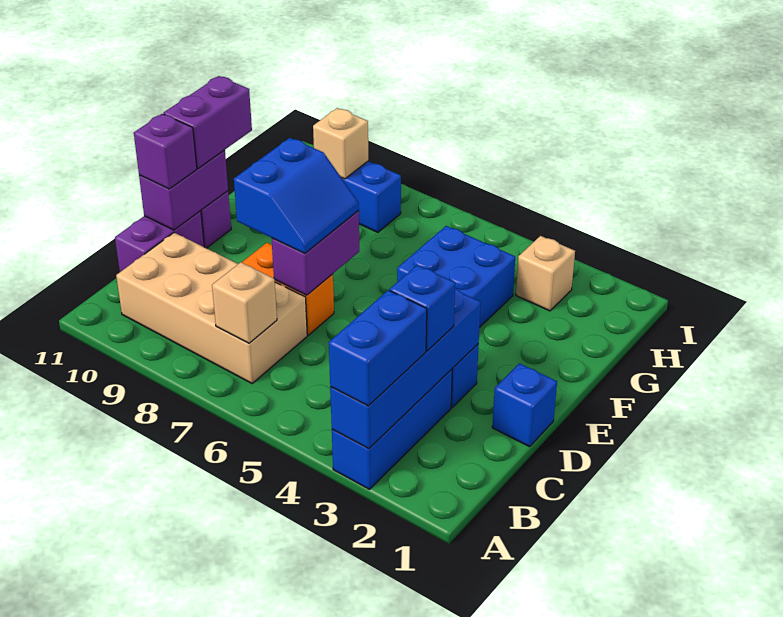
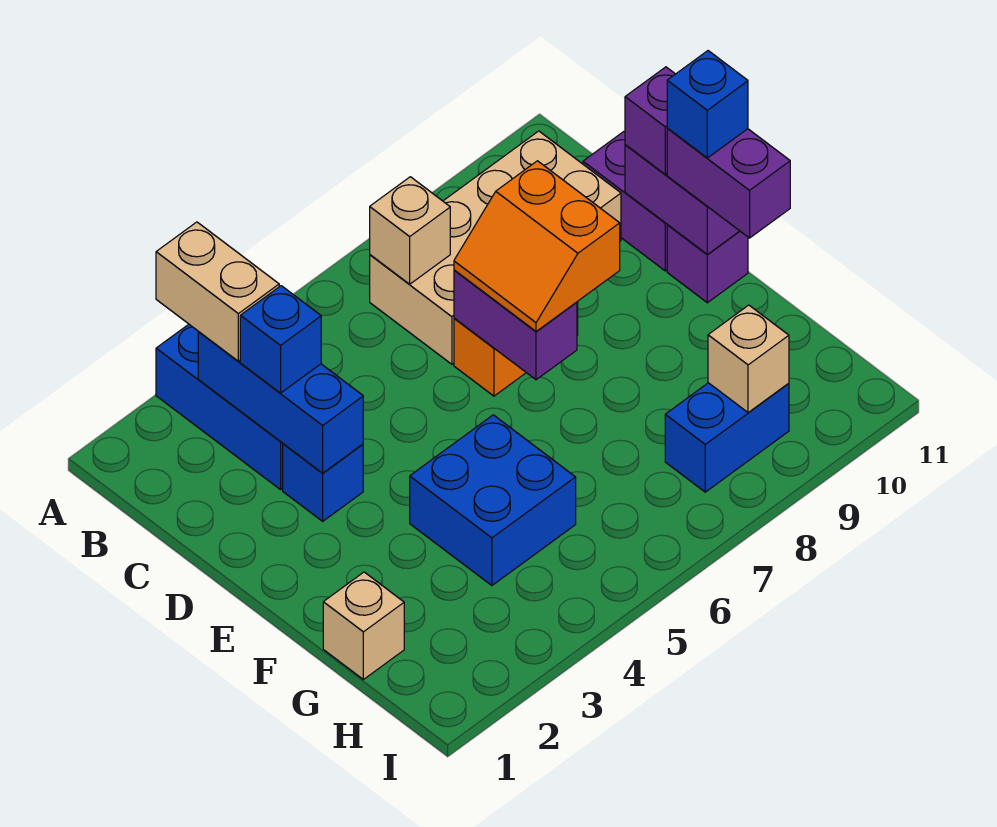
blue brick A3:D3 level 2 -> blue brick B3:D3 level 2
blue brick A3:B3 level 3 -> tan brick A3:B3 level 3
blue brick D1 level 1 -> blue brick E11 level 4
blue slope D7:E8 level 3 top 8 -> orange slope D7:E8 level 3 top 8
tan brick H3 level 1 -> tan brick G1 level 1

